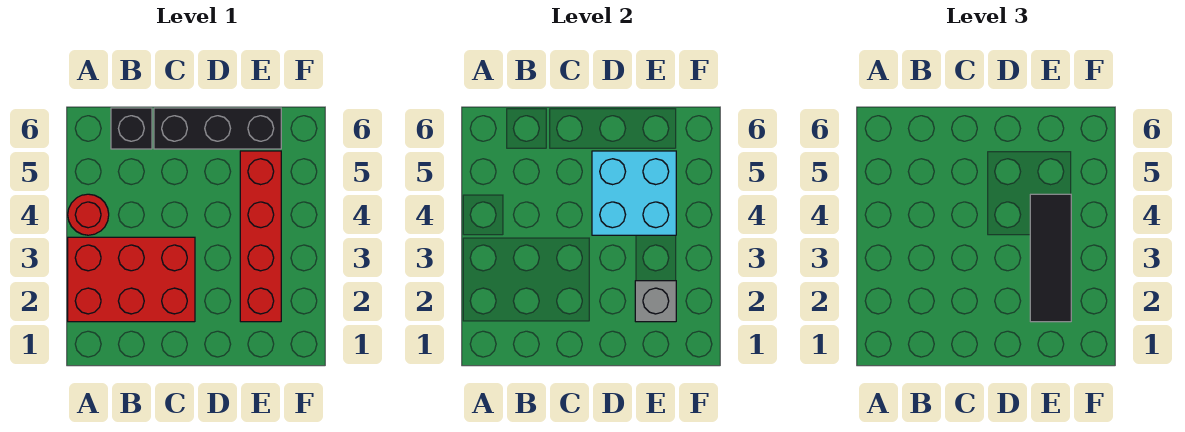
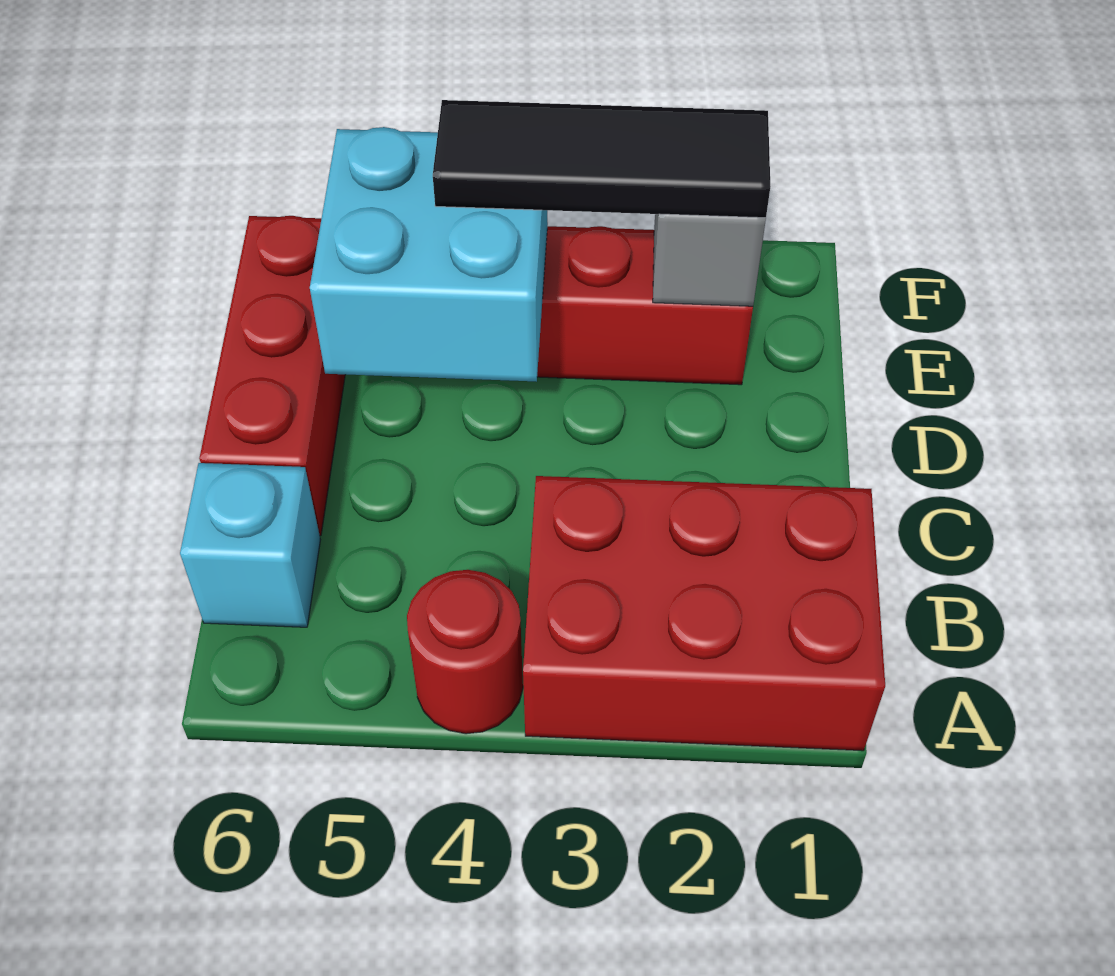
red brick A2:C3 level 1 -> red brick A1:B3 level 1
black brick B6 level 1 -> cyan brick B6 level 1
black brick C6:E6 level 1 -> red brick C6:E6 level 1

